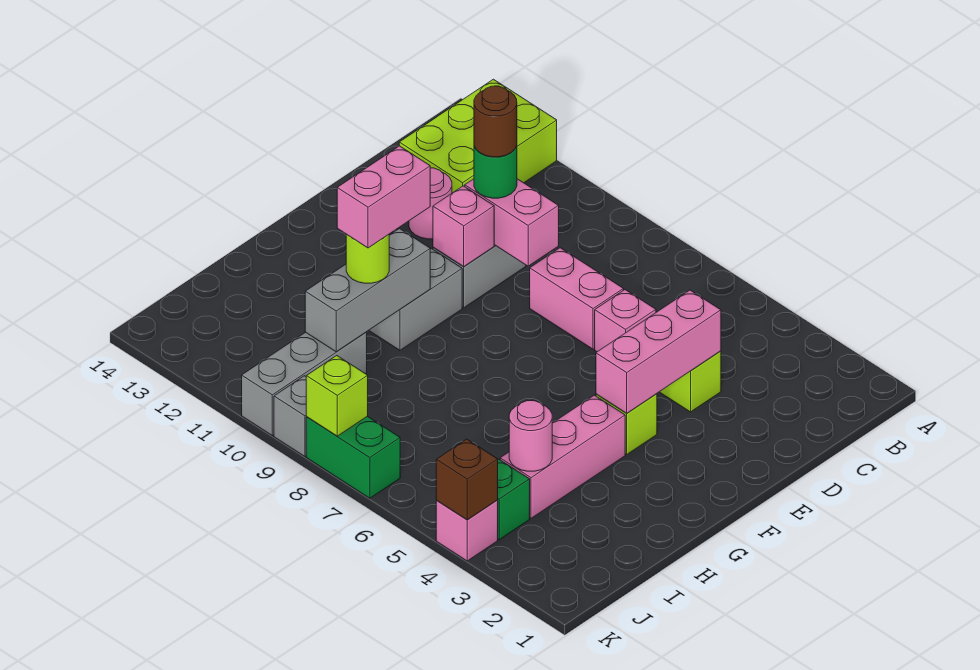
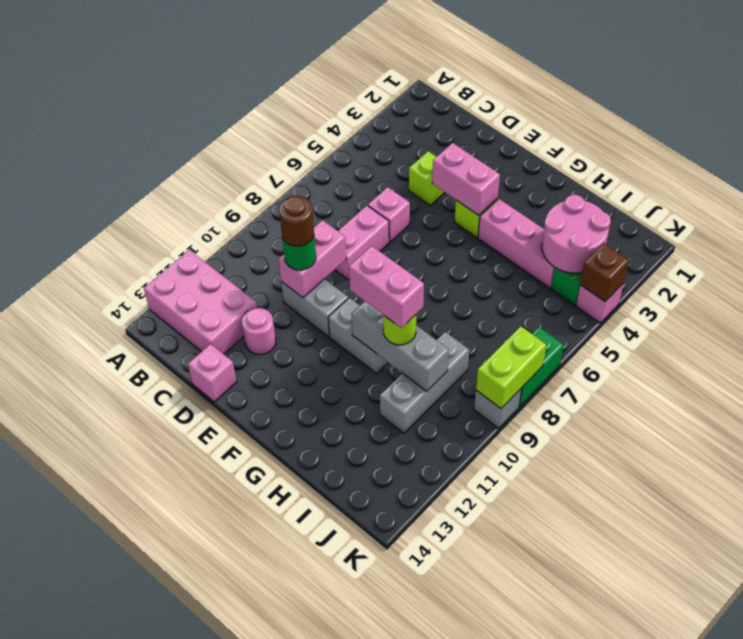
lime brick A12:C13 level 1 -> pink brick A12:C13 level 1
pink brick D4:F4 level 2 -> pink brick E4:F4 level 2
pink brick E10 level 2 -> pink brick D14 level 1
pink round brick I4 level 2 -> pink round brick I3:J4 level 2
grey brick I10:K10 level 1 -> grey brick I9:I11 level 1
lime brick K8 level 2 -> lime brick K8:K9 level 2

